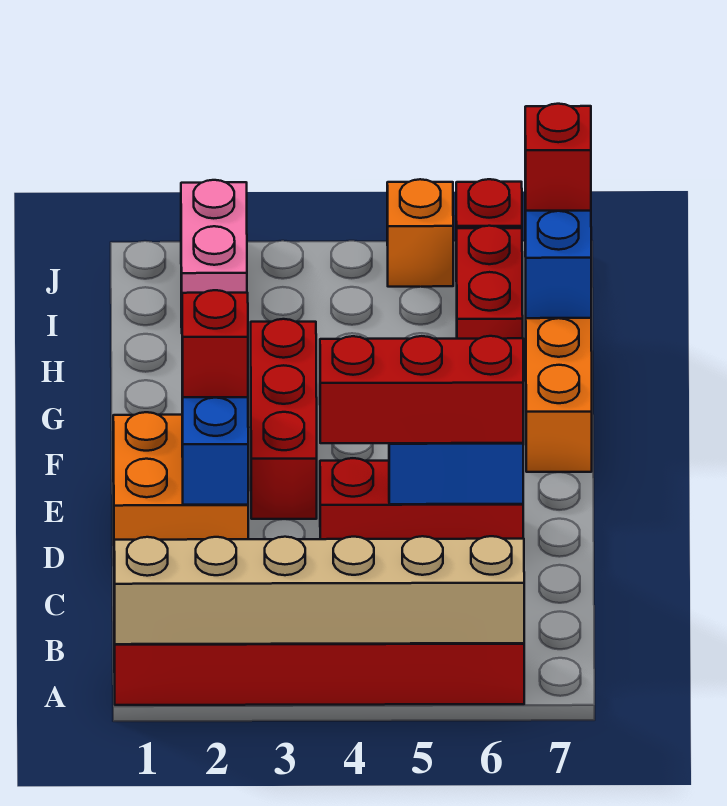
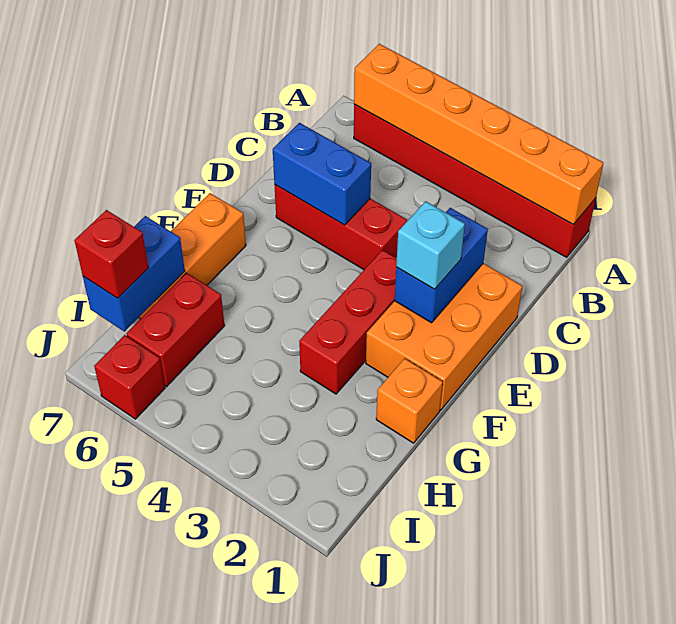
tan brick A1:A6 level 2 -> orange brick A1:A6 level 2
orange brick D1:E2 level 1 -> orange brick D1:F2 level 1
red brick D4:D6 level 3 -> none
red brick E2 level 3 -> cyan brick E2 level 3
pink brick I2:J2 level 1 -> none
orange brick J5 level 1 -> orange brick G1 level 1

